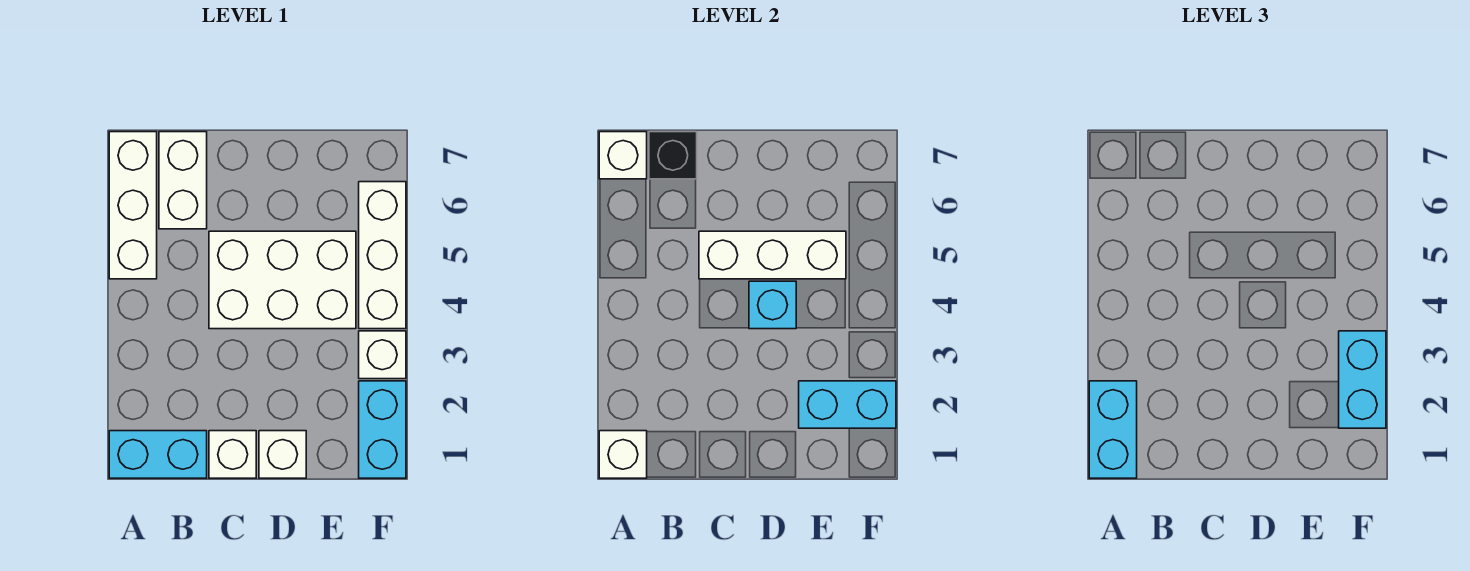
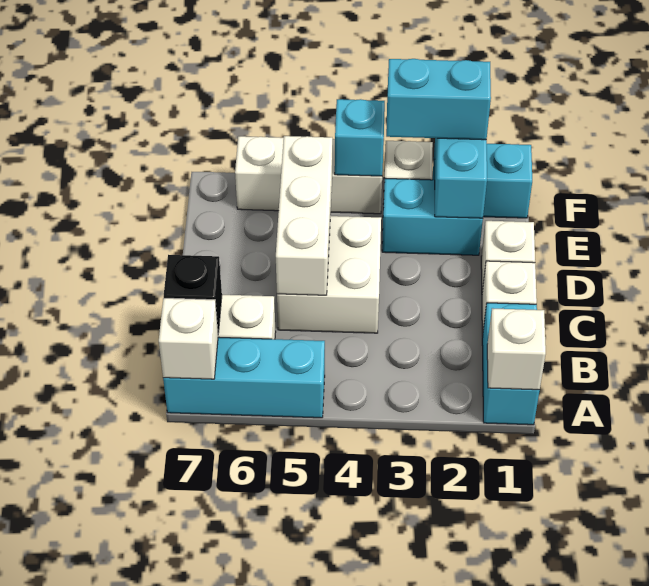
cyan brick A1:A2 level 3 -> cyan brick E2:E3 level 1
white brick A5:A7 level 1 -> cyan brick A5:A7 level 1
white brick C4:E5 level 1 -> white brick C4:D5 level 1
cyan brick D4 level 2 -> cyan brick F4 level 2

